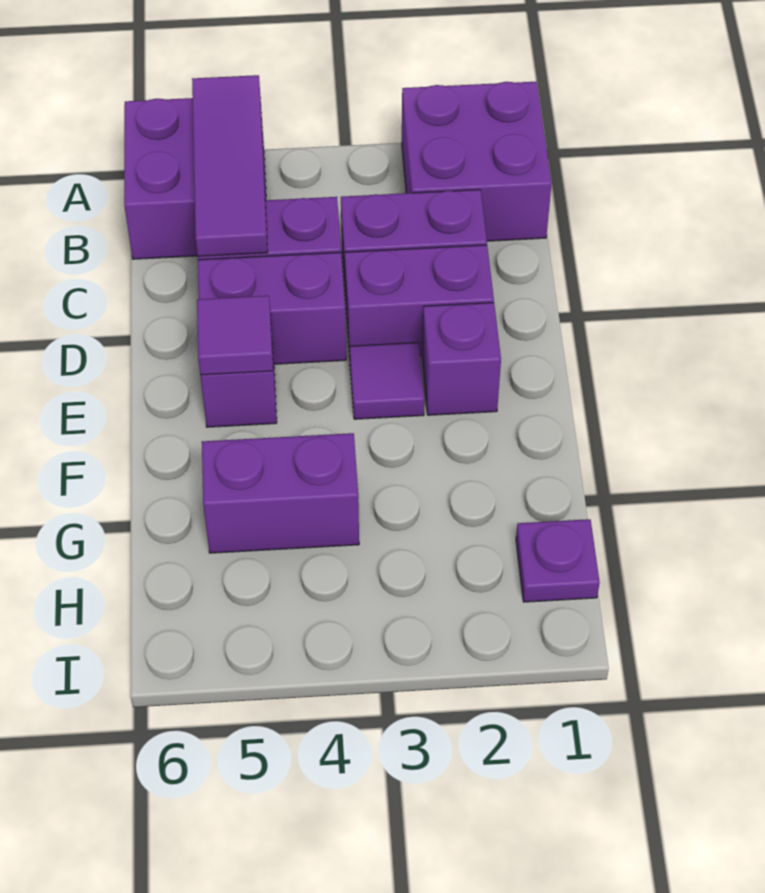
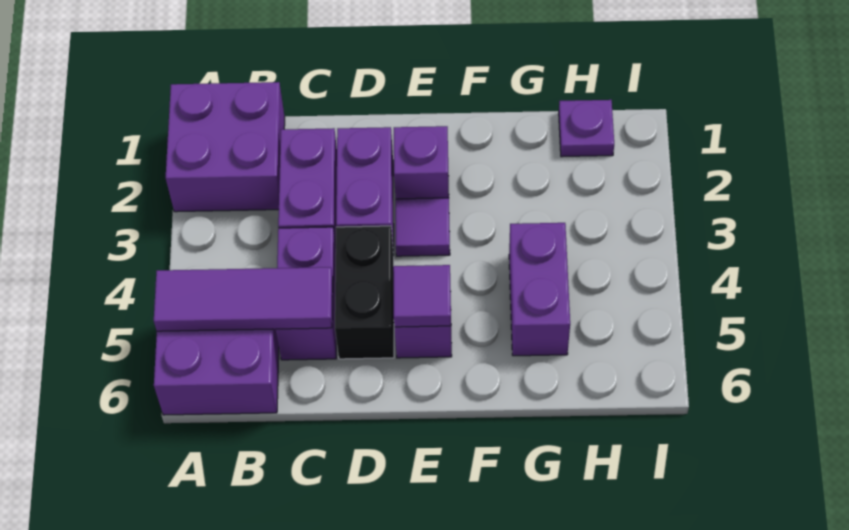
purple brick D4:D5 level 1 -> black brick D4:D5 level 1

